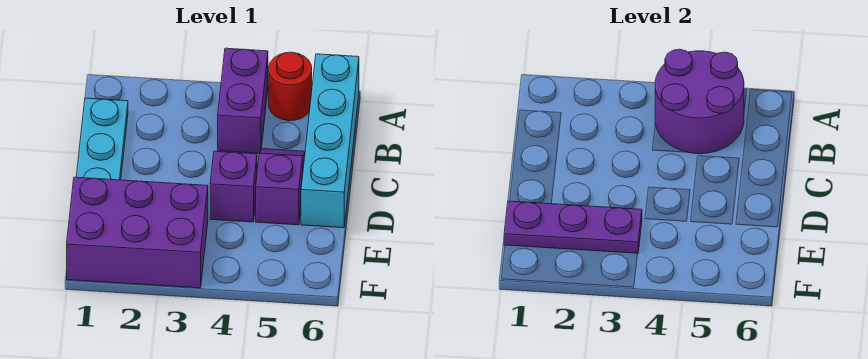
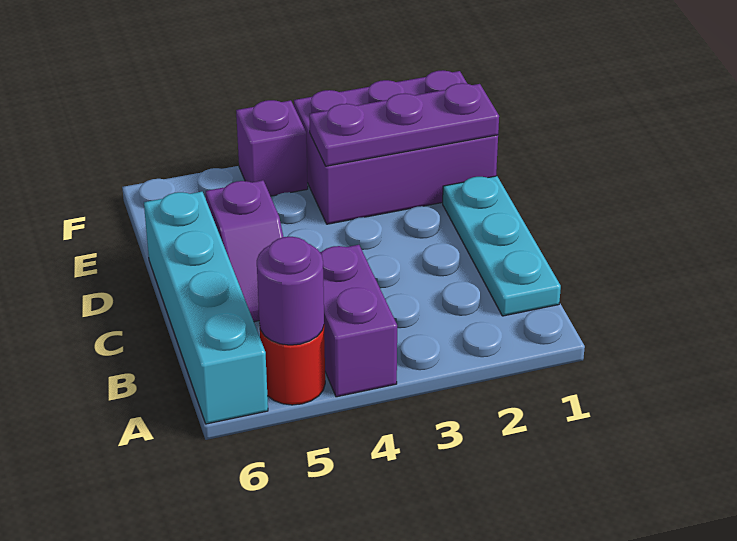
purple round brick A4:B5 level 2 -> purple round brick A5 level 2
purple brick D4 level 1 -> purple brick F4 level 1

